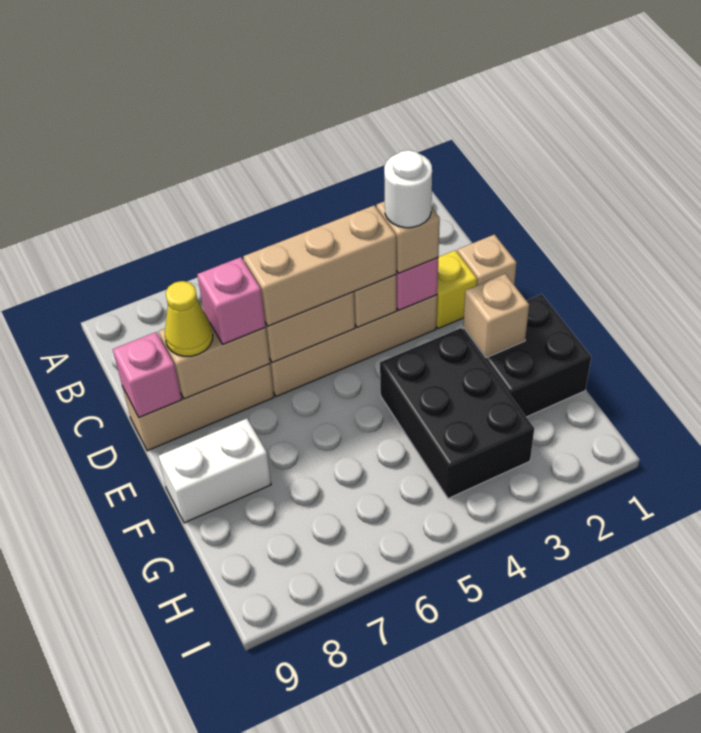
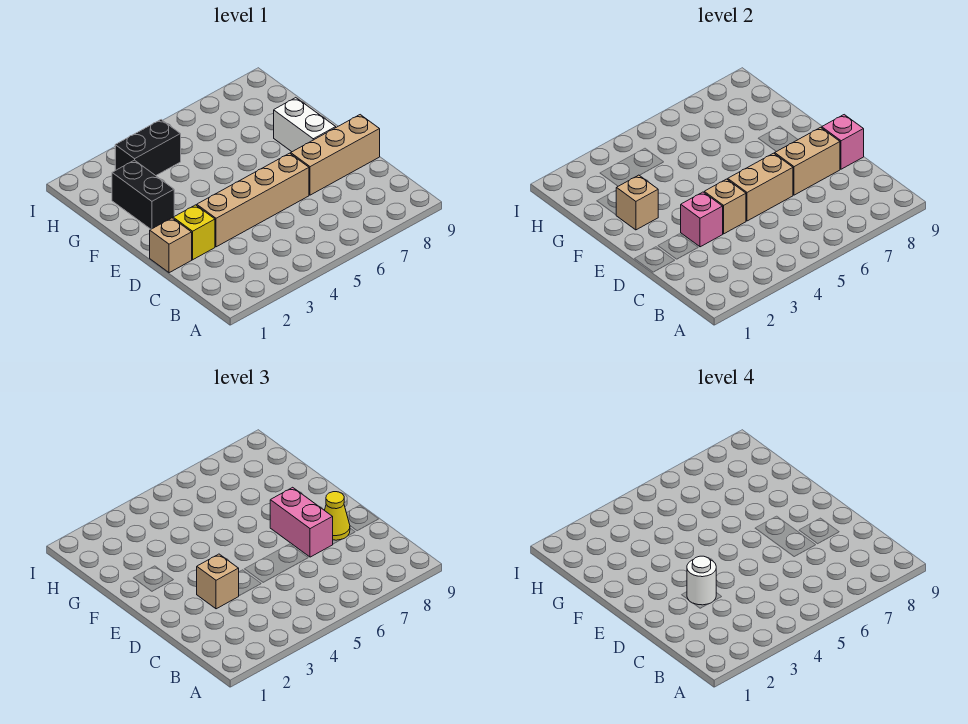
tan brick D4:D6 level 3 -> none
pink brick D7 level 3 -> pink brick D7:E7 level 3
black brick F1:G2 level 1 -> black brick F2:G2 level 1
black brick F3:H4 level 1 -> black brick H3:H4 level 1
white brick F8:F9 level 1 -> white brick E8:F8 level 1

